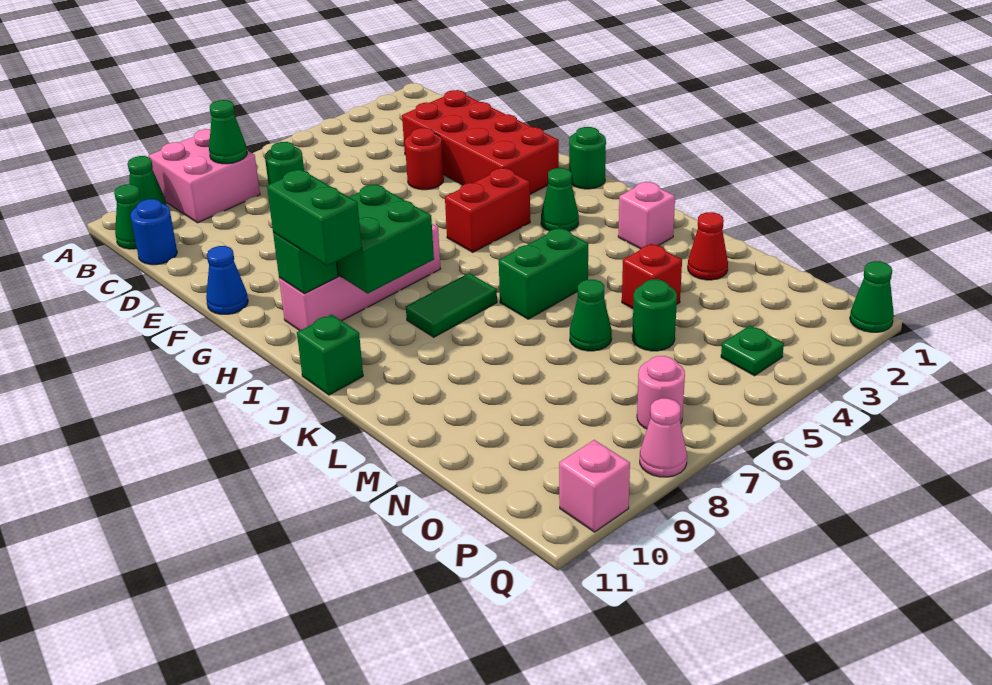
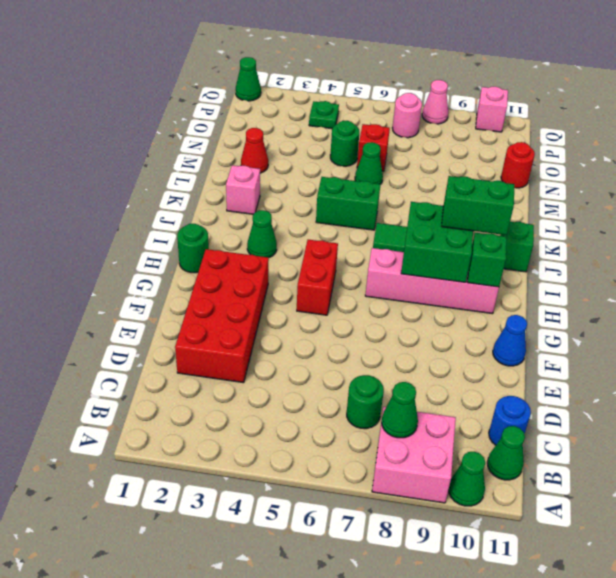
red round brick E4 level 1 -> red round brick N11 level 1
red brick H4:H5 level 1 -> red brick G5:H5 level 1
green brick H10:I10 level 3 -> green brick I9:I10 level 3
red brick M4 level 1 -> red brick N6 level 1

